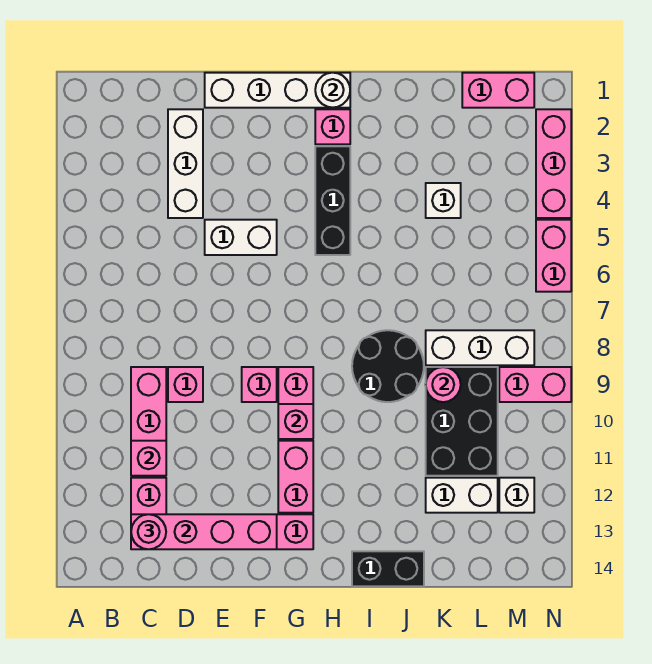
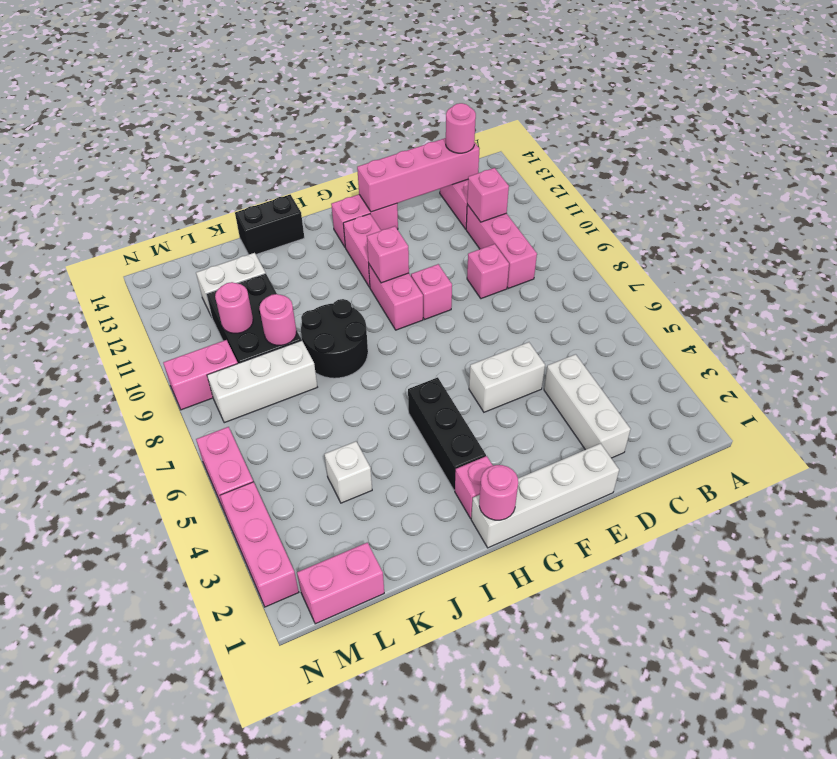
white round brick H1 level 2 -> pink round brick H1 level 2
none -> pink round brick L10 level 2
white brick M12 level 1 -> none

